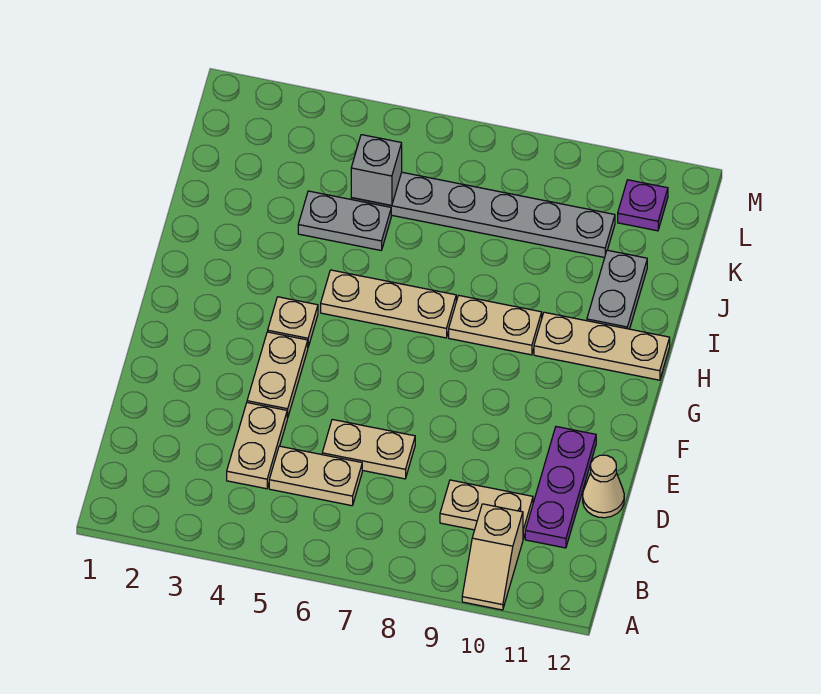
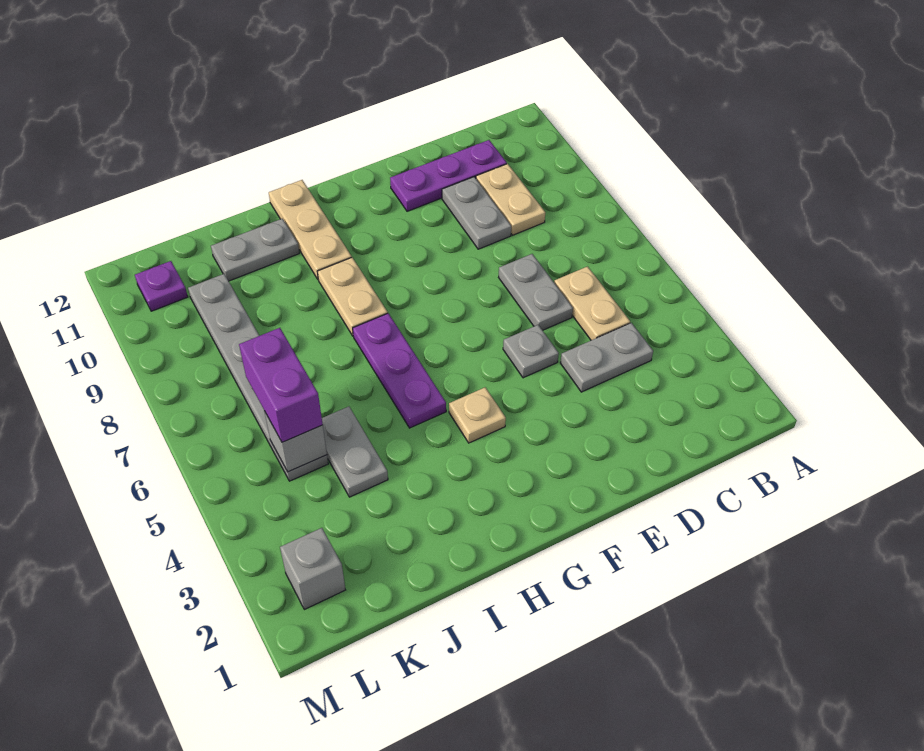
tan slope A10:B10 level 1 top B -> none
tan plate C4:D4 level 1 -> grey plate C4:D4 level 1
tan plate D6:D7 level 1 -> grey plate D6:D7 level 1
none -> grey plate D9:D10 level 1
tan cone D12 level 1 -> none
tan plate E4:F4 level 1 -> none
none -> grey plate E5 level 1
tan plate H5:H7 level 1 -> purple plate H5:H7 level 1
none -> purple brick K5:K6 level 3
none -> grey brick L2 level 1

